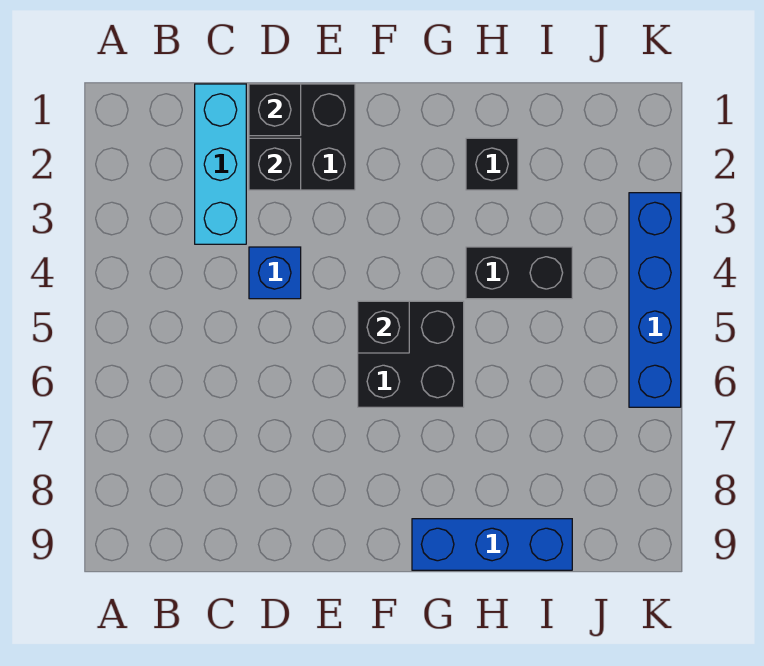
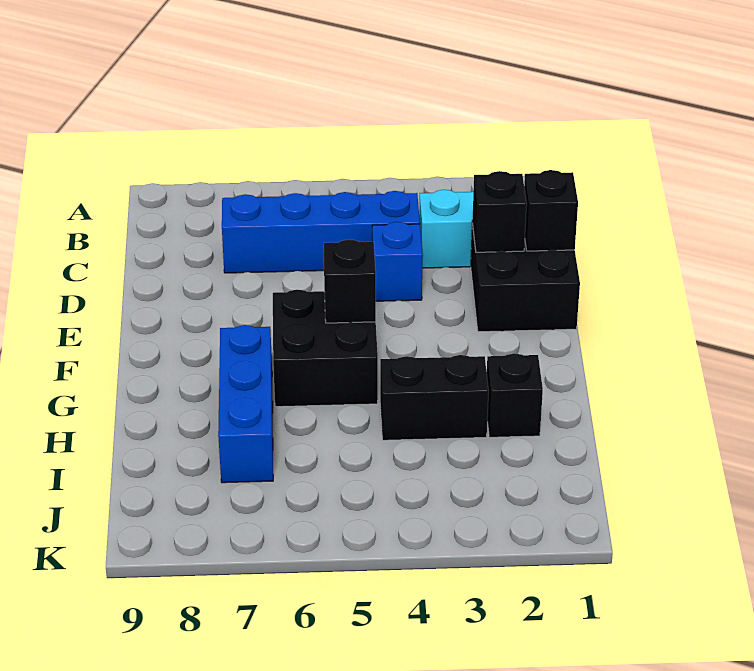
blue brick G9:I9 level 1 -> blue brick G7:I7 level 1
black brick H4:I4 level 1 -> black brick H3:H4 level 1
blue brick K3:K6 level 1 -> blue brick C4:C7 level 1

